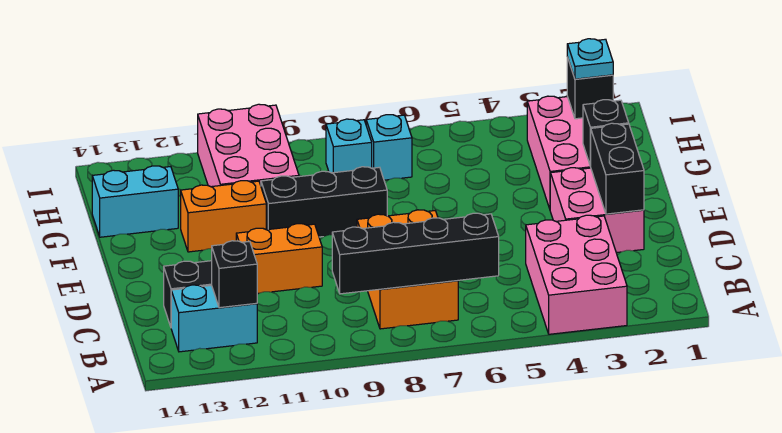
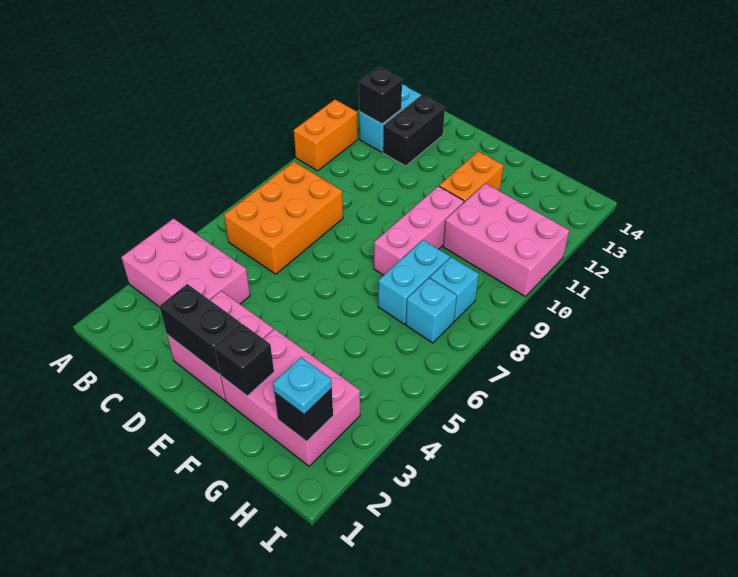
black brick B6:B9 level 2 -> none
orange brick B7:D8 level 1 -> orange brick B6:C8 level 1
orange brick D10:D11 level 1 -> orange brick A10:A11 level 1
black brick F8:F10 level 1 -> pink brick F8:F10 level 1
cyan brick G13:G14 level 1 -> cyan brick G7:G8 level 1

